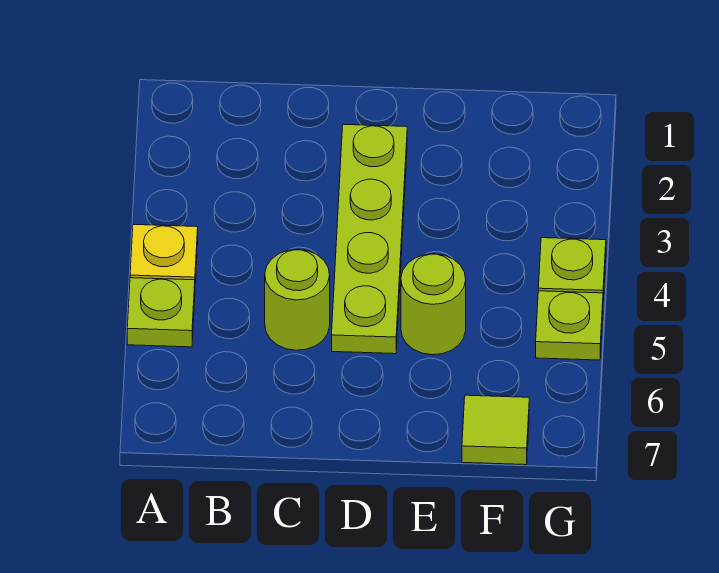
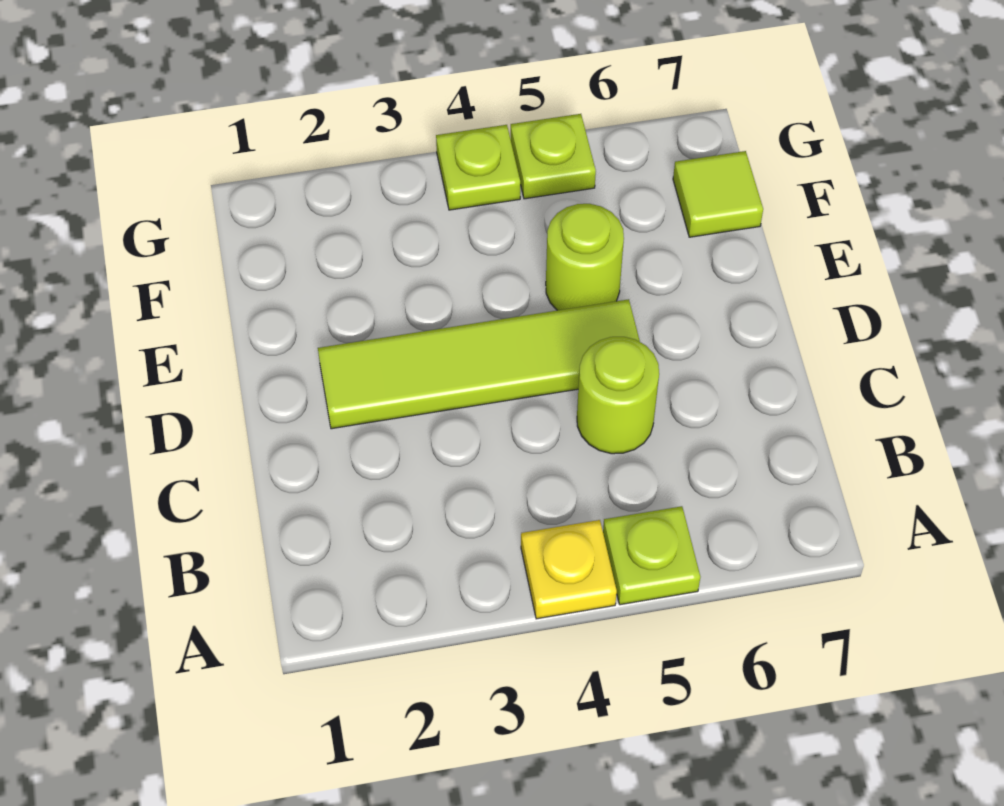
lime plate D2:D5 level 1 -> lime tile D2:D5 level 1

